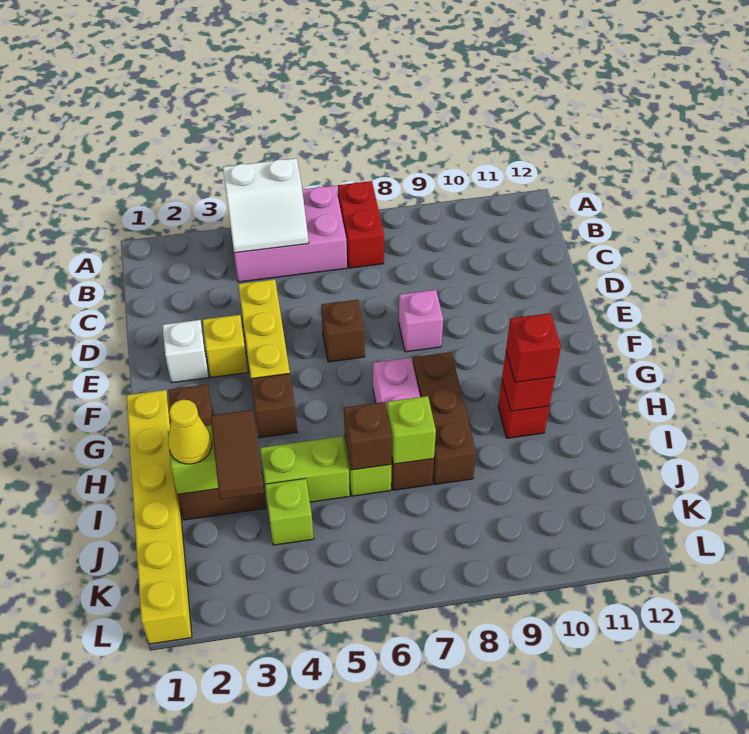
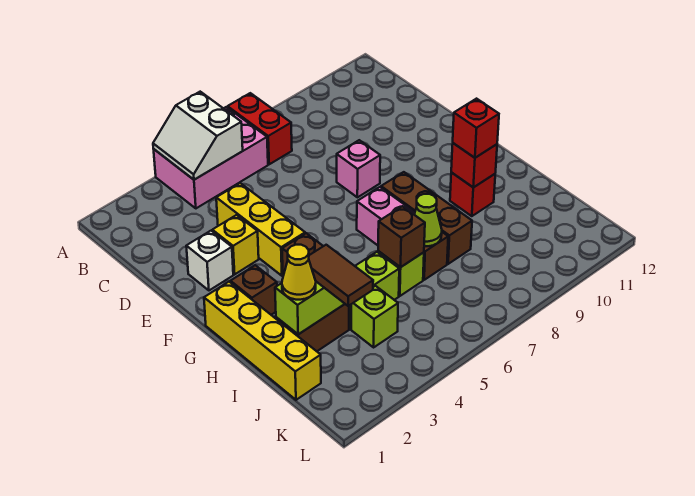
white slope A4:B5 level 2 top A -> white slope A4:B5 level 2 top 5
brown brick E6 level 1 -> none
yellow brick G1:L1 level 1 -> yellow brick G1:J1 level 1
lime brick I7 level 2 -> lime cone I7 level 2

